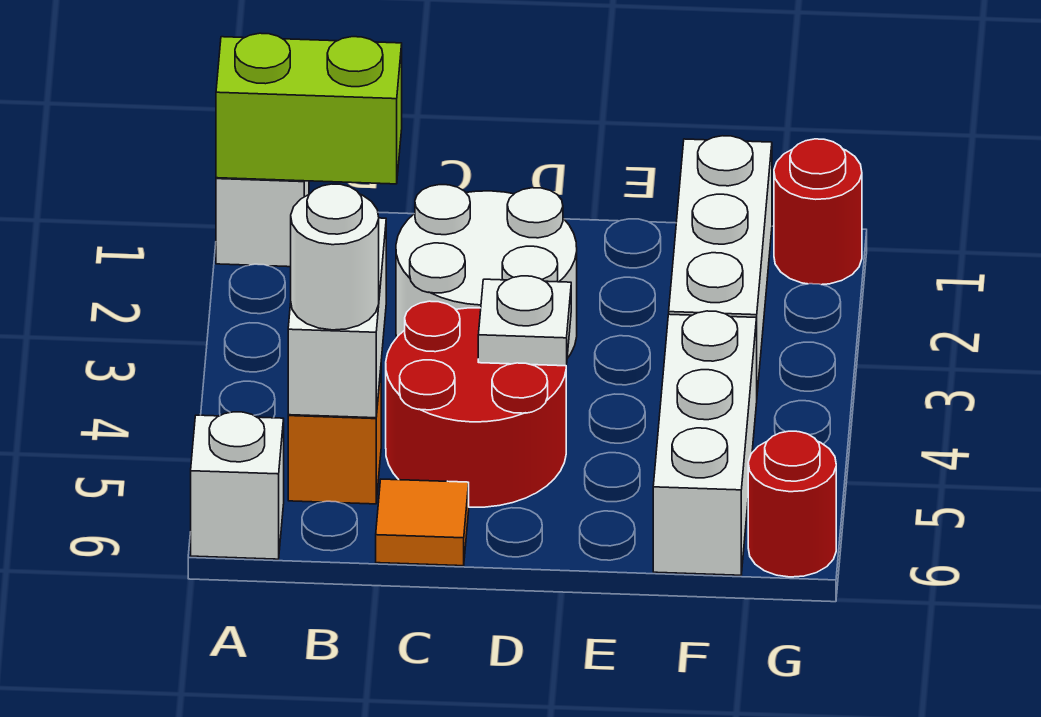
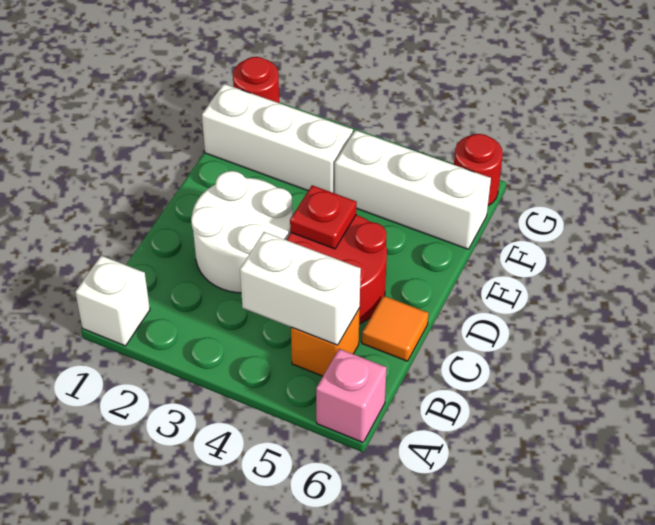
lime brick A1:B1 level 2 -> none
white brick A6 level 1 -> pink brick A6 level 1
white round brick B5 level 3 -> none
white plate D4 level 2 -> red plate D4 level 2

